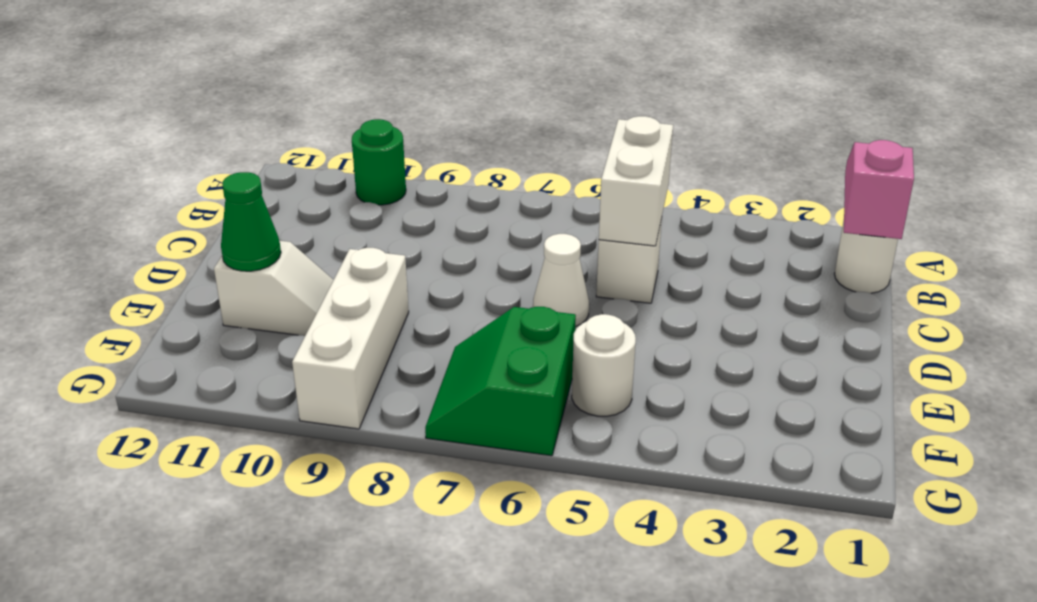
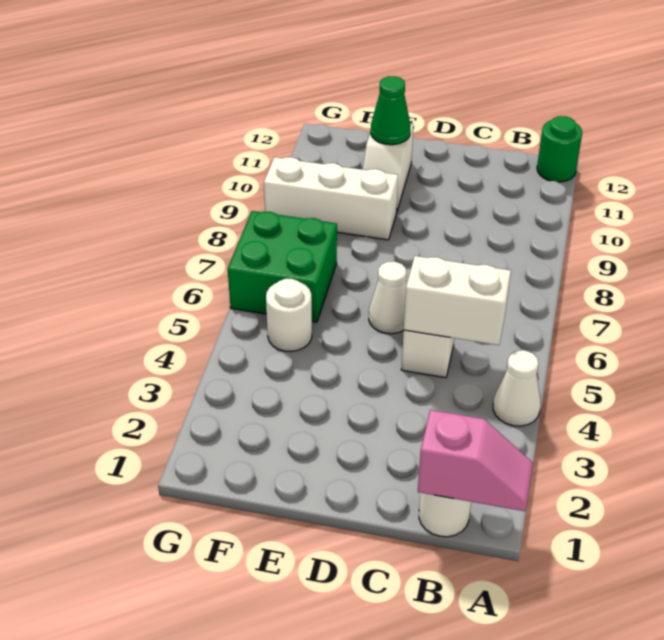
none -> white cone A4 level 1
green round brick A10 level 1 -> green round brick A12 level 1
green slope F6:G7 level 1 top 6 -> green brick F6:G7 level 1

